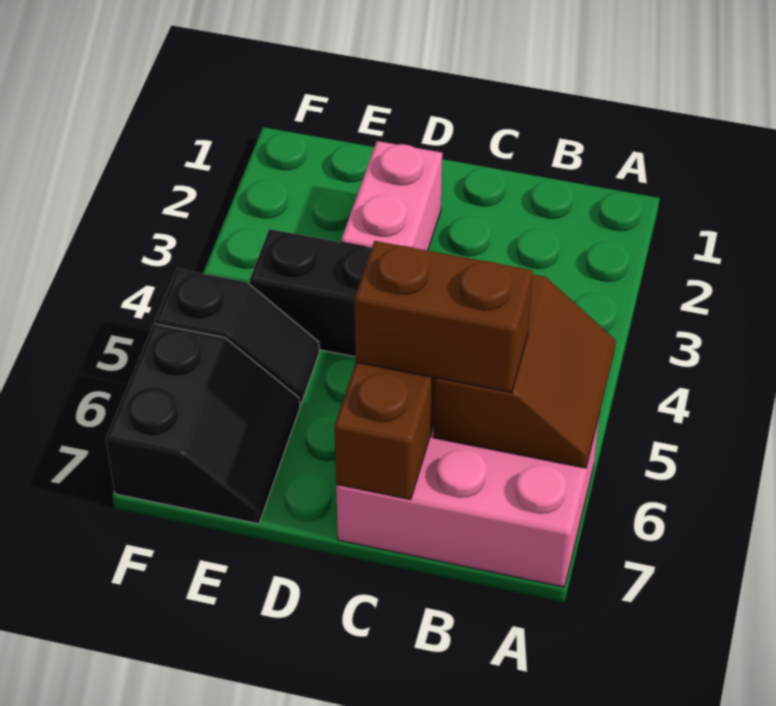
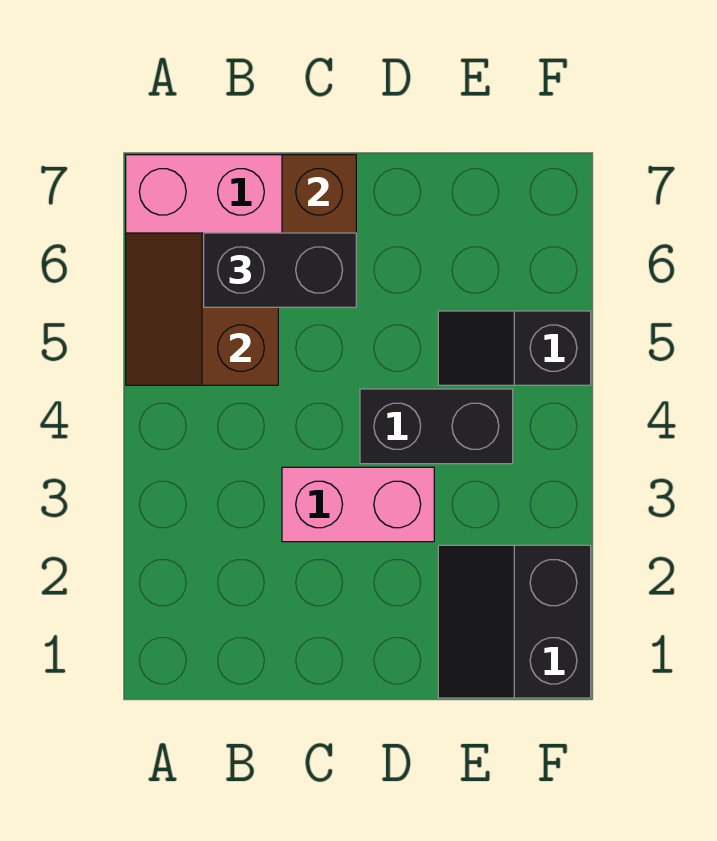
brown brick B6:C6 level 3 -> black brick B6:C6 level 3
pink brick D2:D3 level 1 -> pink brick C3:D3 level 1
black slope E6:F7 level 1 top F -> black slope E1:F2 level 1 top F

